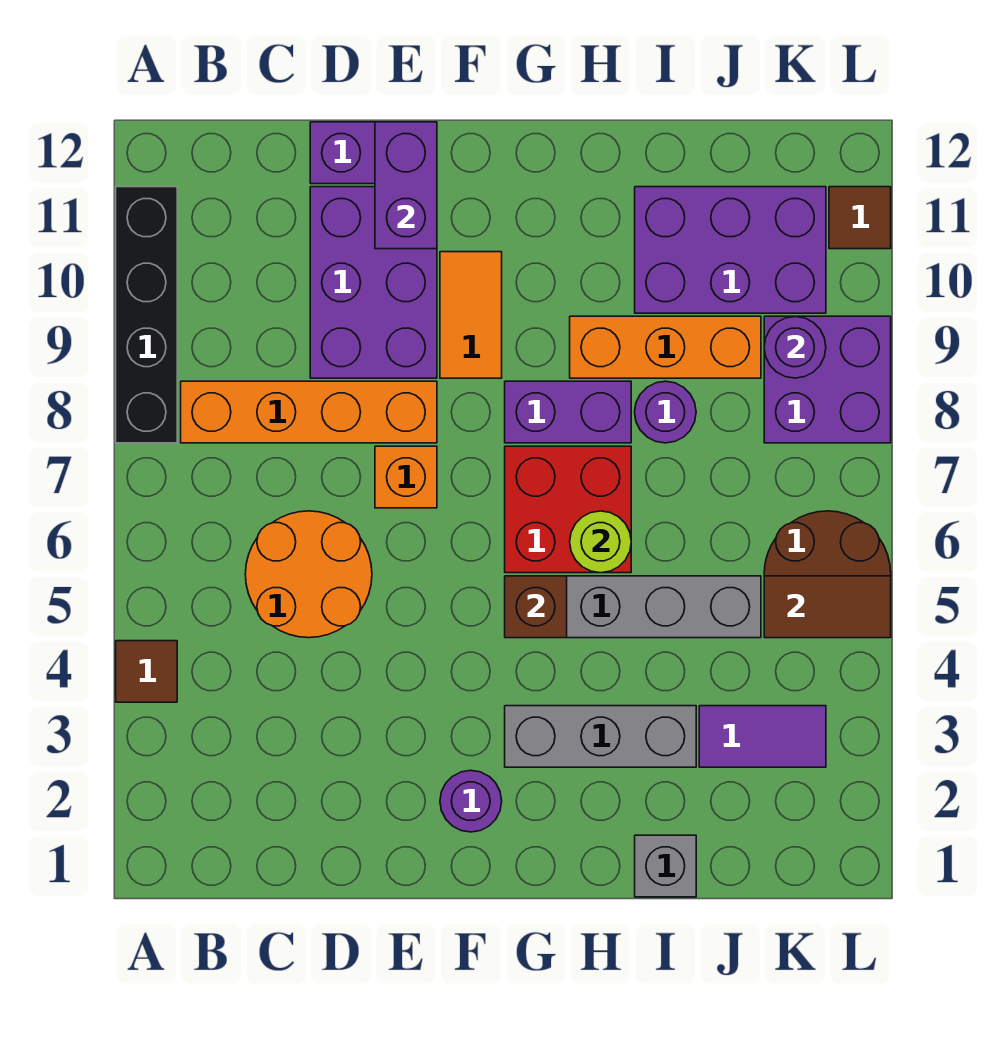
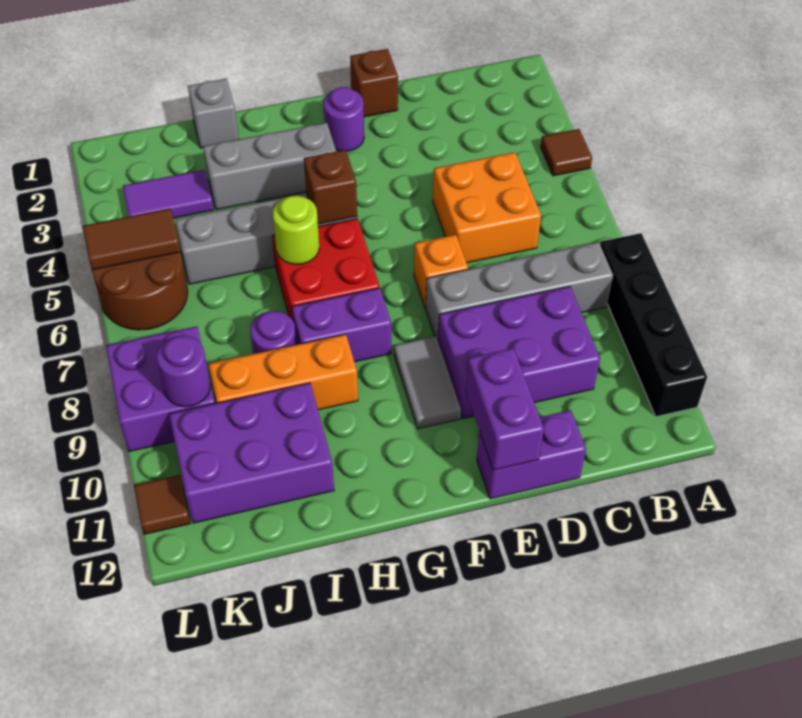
orange brick B8:E8 level 1 -> grey brick B8:E8 level 1
orange round brick C5:D6 level 1 -> orange brick C5:D6 level 1
purple brick D9:E11 level 1 -> purple brick C9:E10 level 1
none -> brown brick E1 level 1
orange tile F9:F10 level 1 -> grey tile F9:F10 level 1

